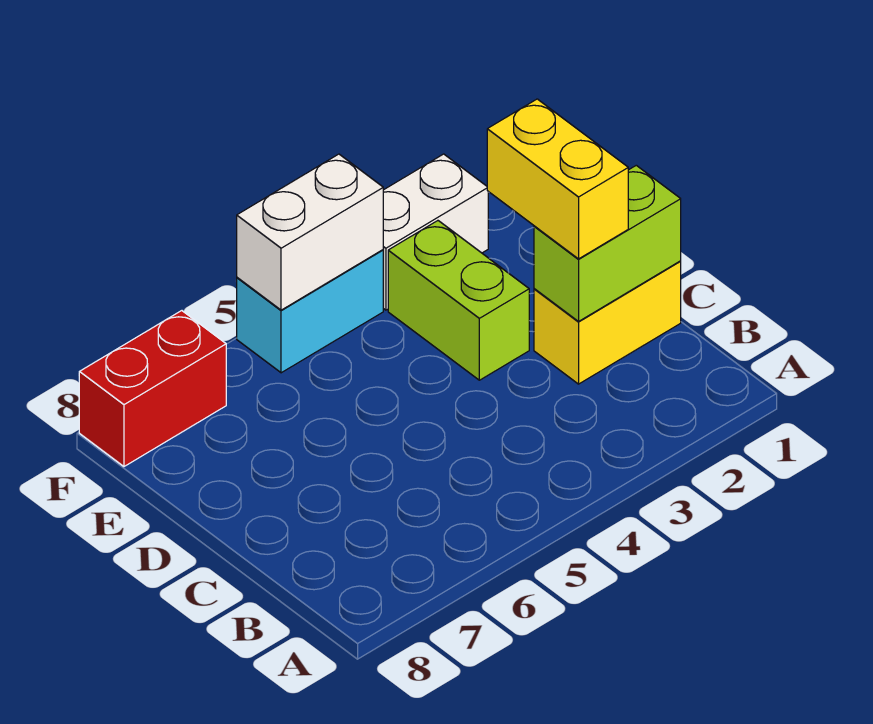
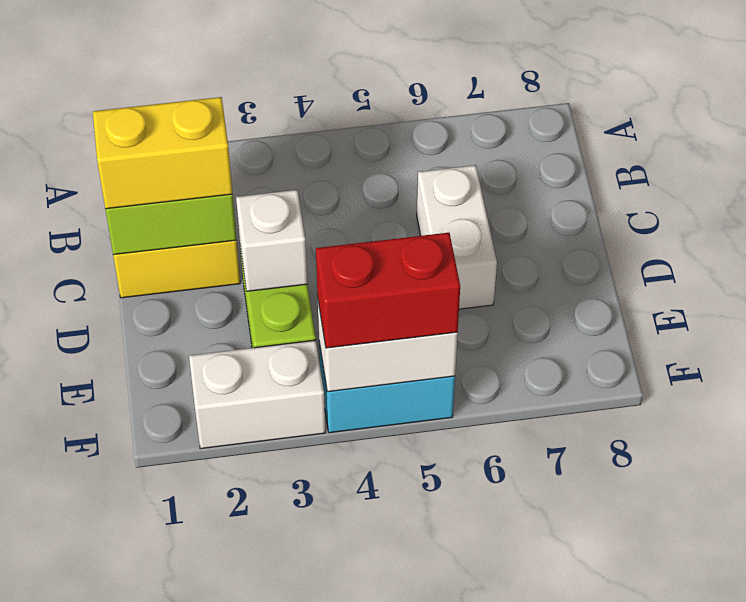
yellow brick C2:D2 level 3 -> yellow brick C1:C2 level 3
none -> white brick C6:D6 level 1
none -> white brick D3 level 2
red brick F7:F8 level 1 -> red brick F4:F5 level 3

